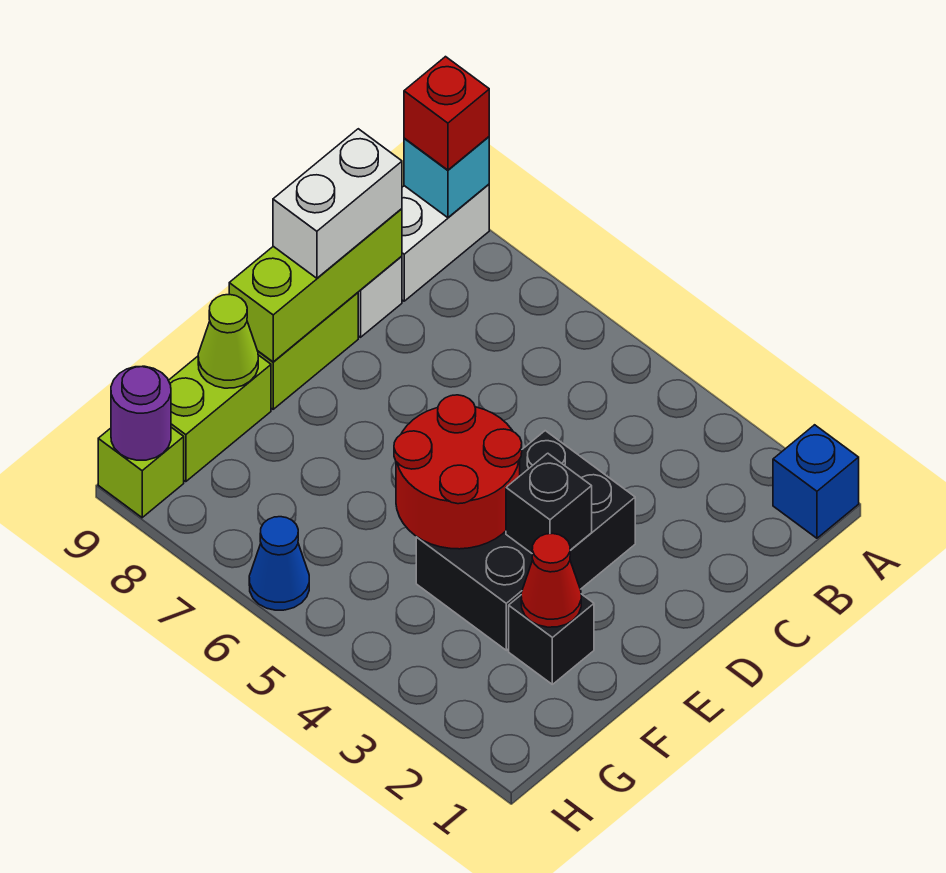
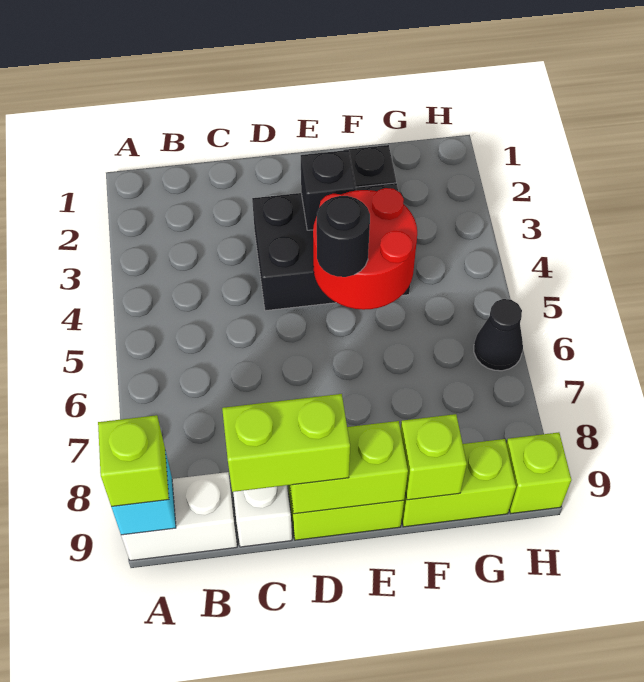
blue brick A1 level 1 -> none
red brick A9 level 3 -> lime brick A9 level 3
lime brick C9:E9 level 2 -> lime brick D9:E9 level 2
white brick C9:D9 level 3 -> lime brick C9:D9 level 3
none -> black round brick E5 level 3
red cone F2 level 2 -> none
lime cone F9 level 2 -> lime brick F9 level 2
blue cone H6 level 1 -> black cone H6 level 1
purple round brick H9 level 2 -> none

